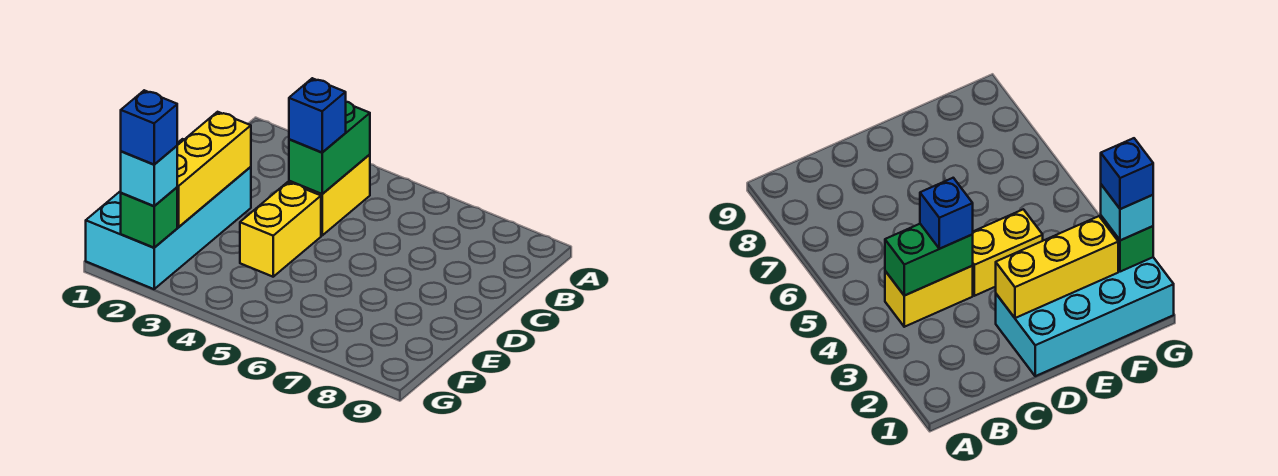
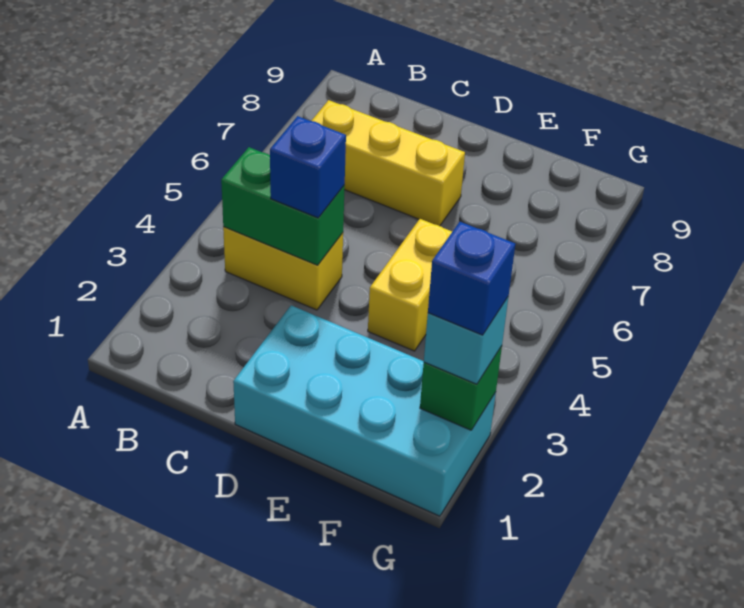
yellow brick D2:F2 level 2 -> yellow brick B7:D7 level 1
yellow brick D4:E4 level 1 -> yellow brick E4:E5 level 1

